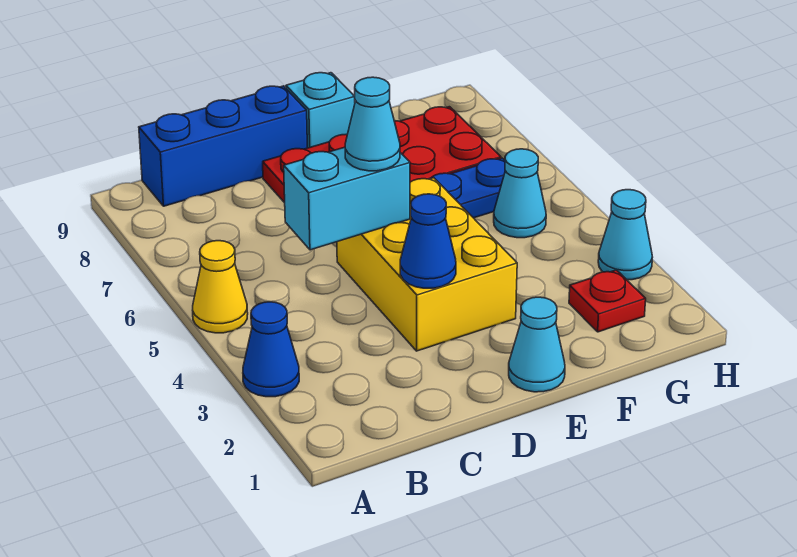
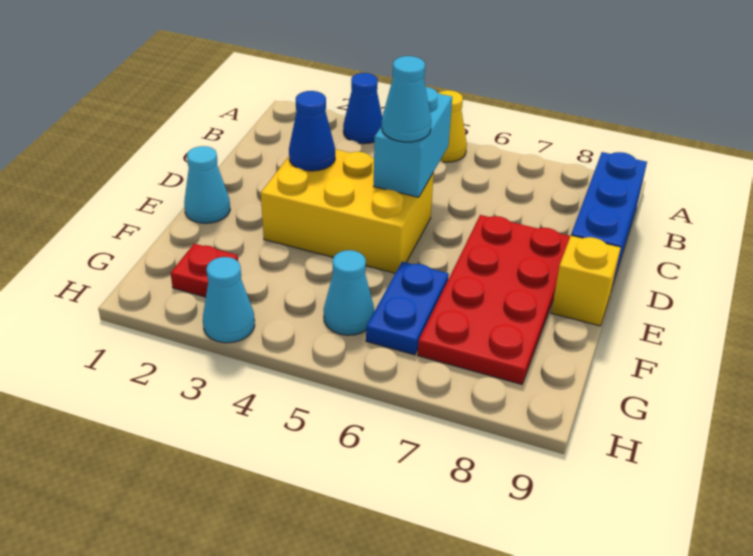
cyan brick E9 level 1 -> yellow brick E9 level 1

